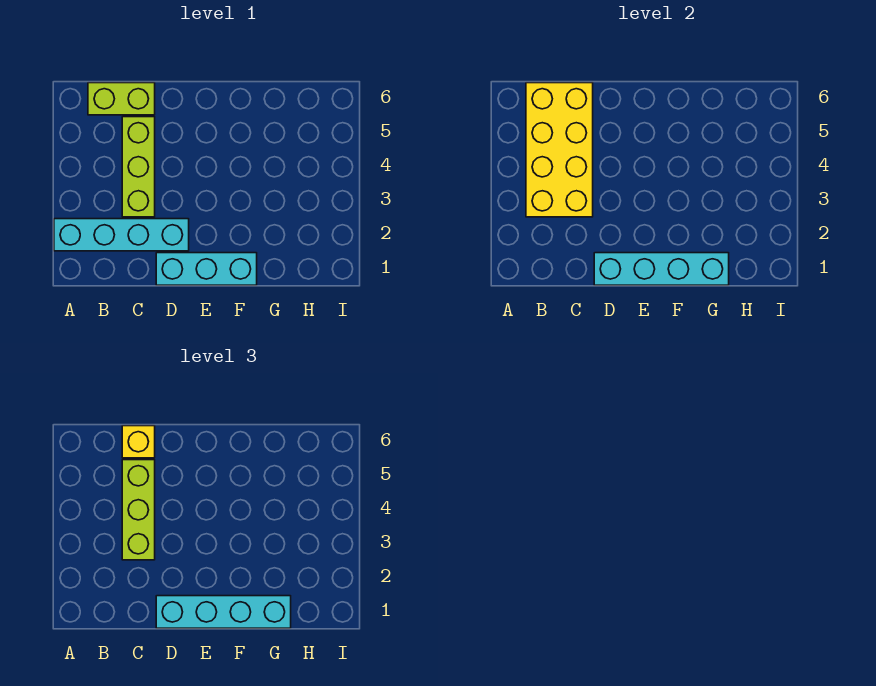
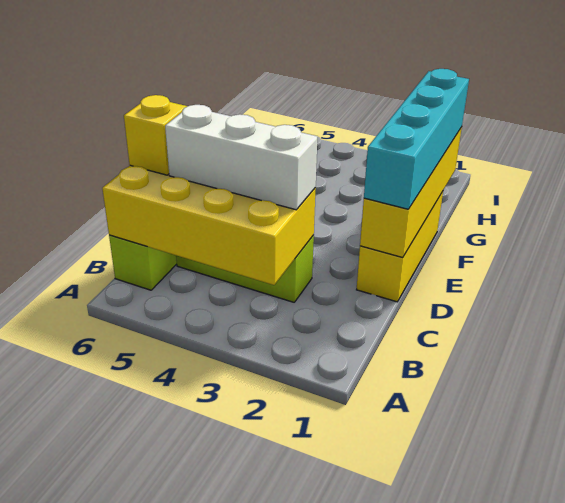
cyan brick A2:D2 level 1 -> none
lime brick C3:C5 level 3 -> white brick C3:C5 level 3
cyan brick D1:F1 level 1 -> yellow brick D1:F1 level 1
cyan brick D1:G1 level 2 -> yellow brick D1:G1 level 2

